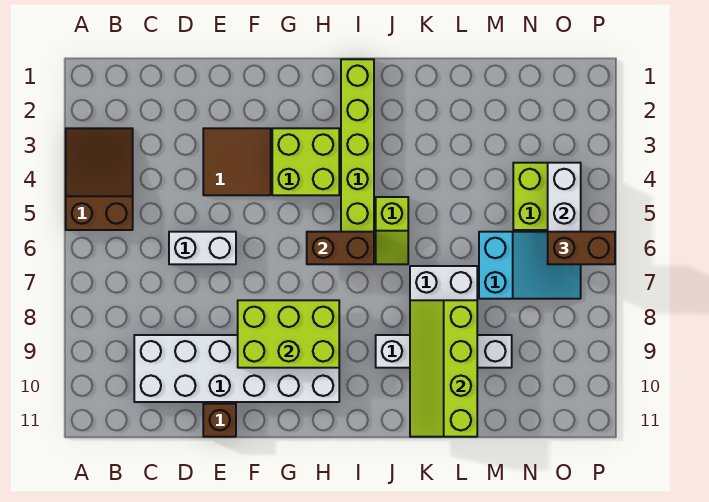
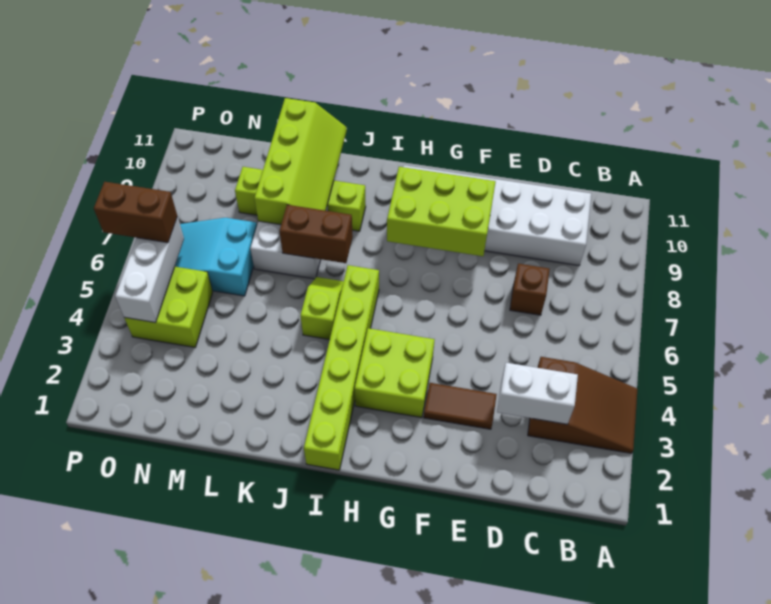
brown slope A3:B5 level 1 top 5 -> brown slope A3:C4 level 1 top C
white brick D6:E6 level 1 -> white brick C3:D3 level 2
brown tile E3:F4 level 1 -> brown tile E3:F3 level 1
brown brick E11 level 1 -> brown brick D7 level 1
brown brick H6:I6 level 2 -> brown brick J7:K7 level 2
white brick J9:M9 level 1 -> lime brick J9:M9 level 1

